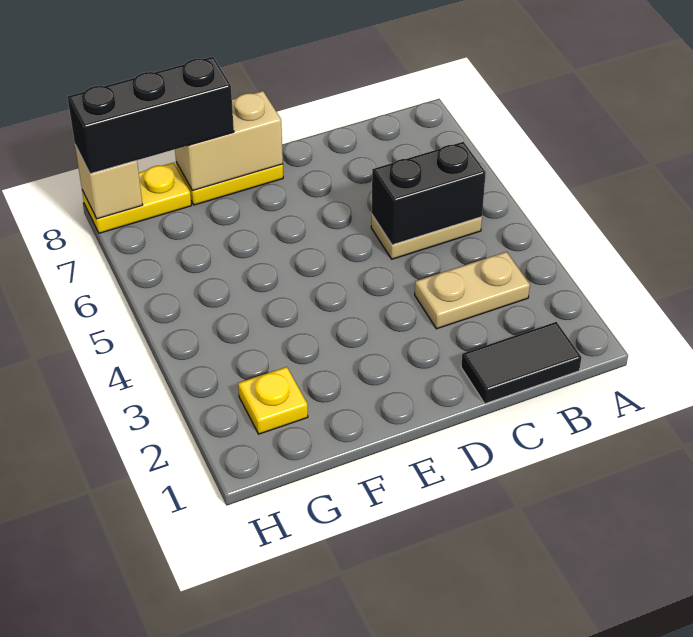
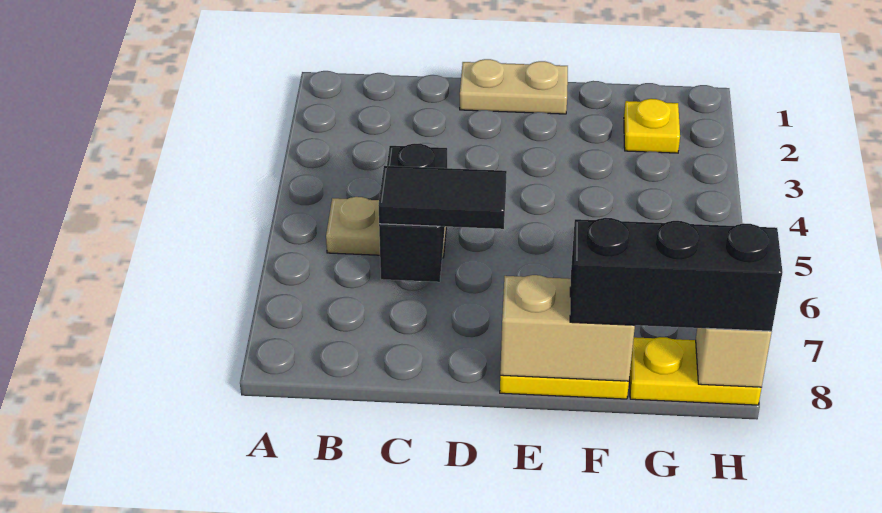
black tile B1:C1 level 1 -> black tile C6:D6 level 3
tan plate B3:C3 level 1 -> tan plate D1:E1 level 1
black brick B5:C5 level 2 -> black brick C5:C6 level 2

